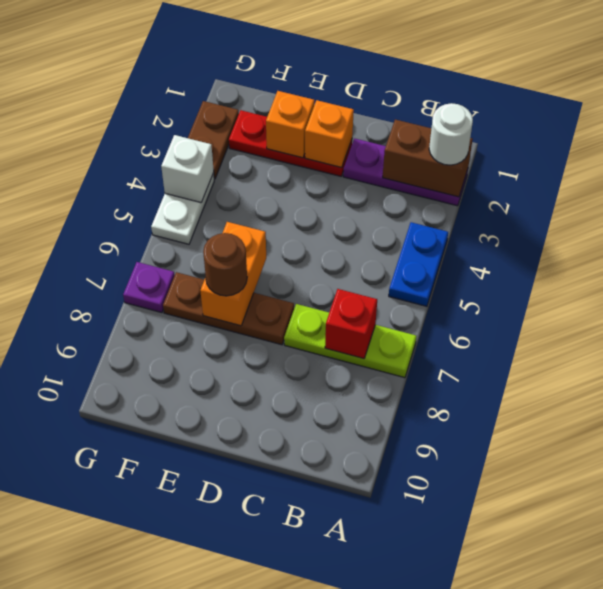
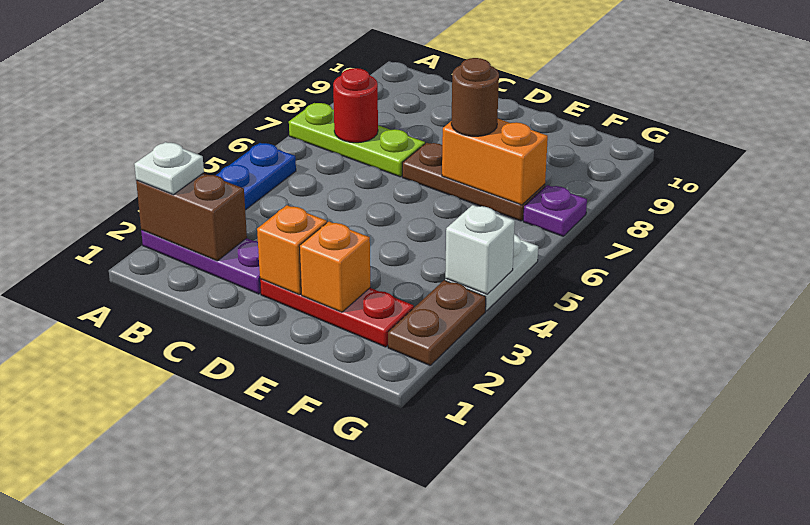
white round brick A2 level 3 -> white plate A2 level 3
red brick B7 level 2 -> red round brick B7 level 2
orange brick E6:E7 level 2 -> orange brick E7:F7 level 2

